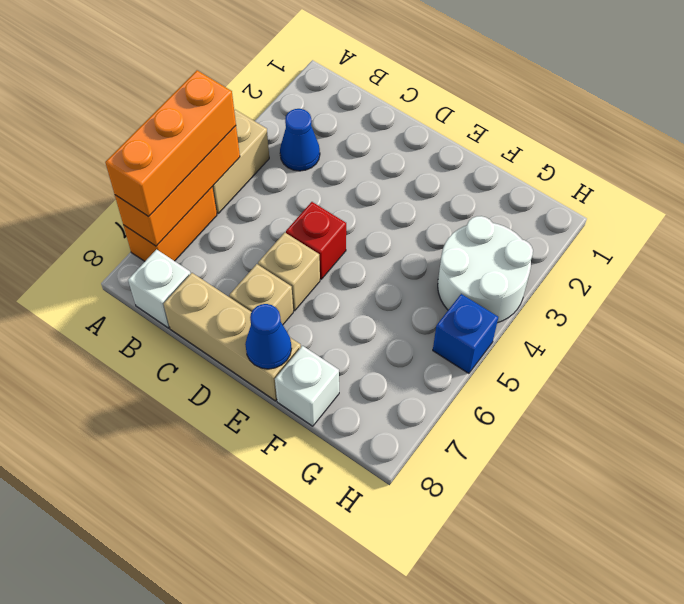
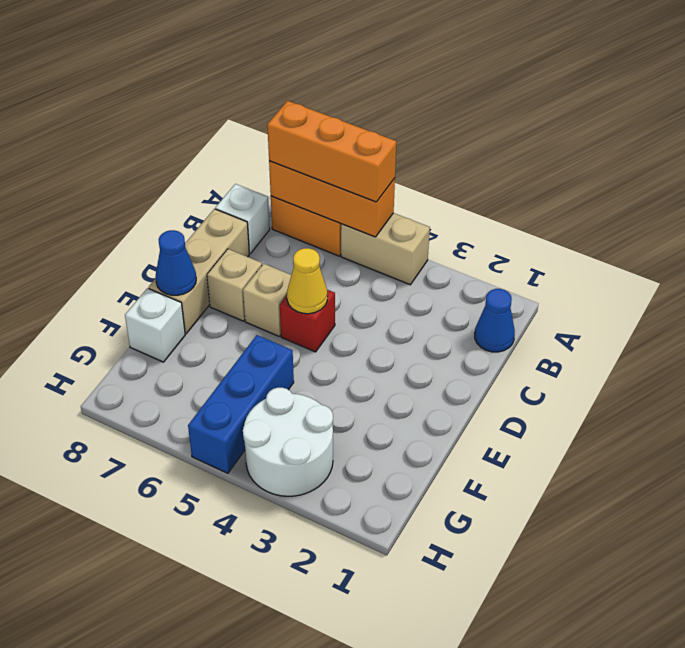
blue cone B3 level 1 -> blue cone B1 level 1
none -> yellow cone D5 level 2
blue brick H5 level 1 -> blue brick F5:H5 level 1

